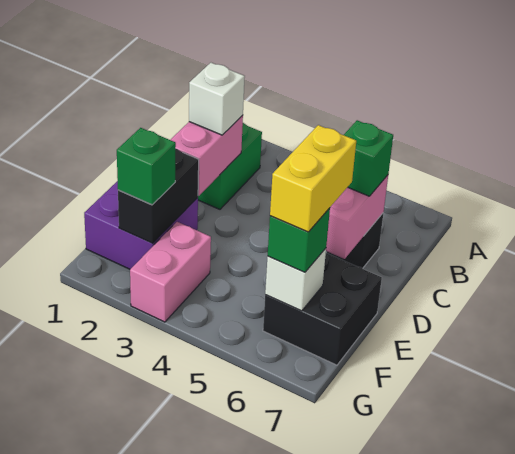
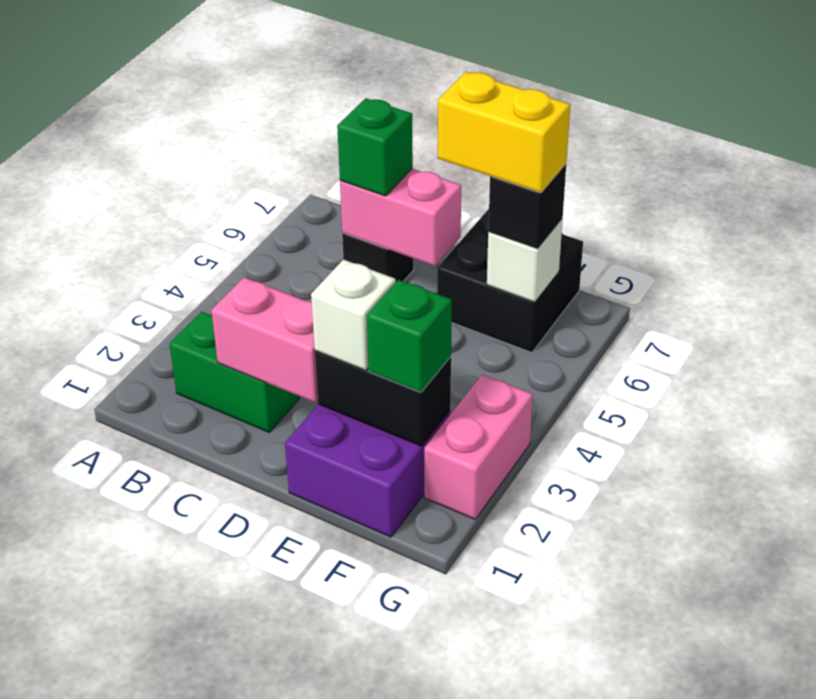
white brick C2 level 3 -> white brick E2 level 3
pink brick F3:G3 level 1 -> pink brick G2:G3 level 1
green brick F6 level 3 -> black brick F6 level 3

